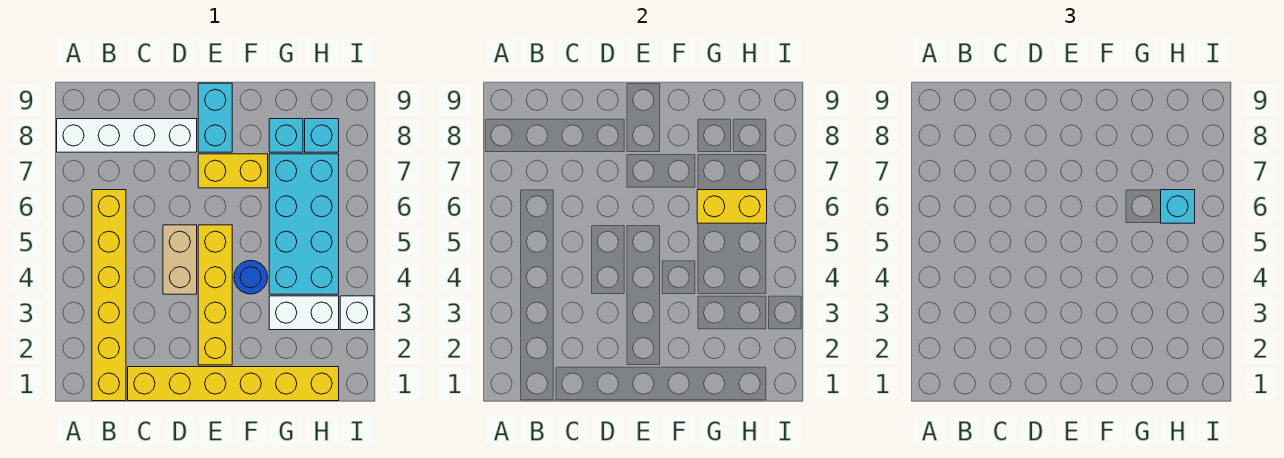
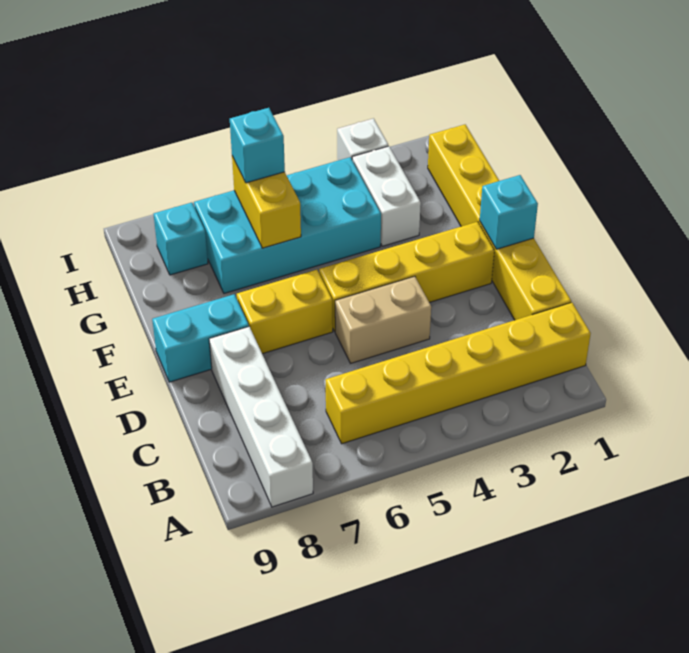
yellow brick E7:F7 level 1 -> yellow brick E6:E7 level 1
blue round brick F4 level 1 -> none
cyan brick G8 level 1 -> cyan brick E1 level 2

